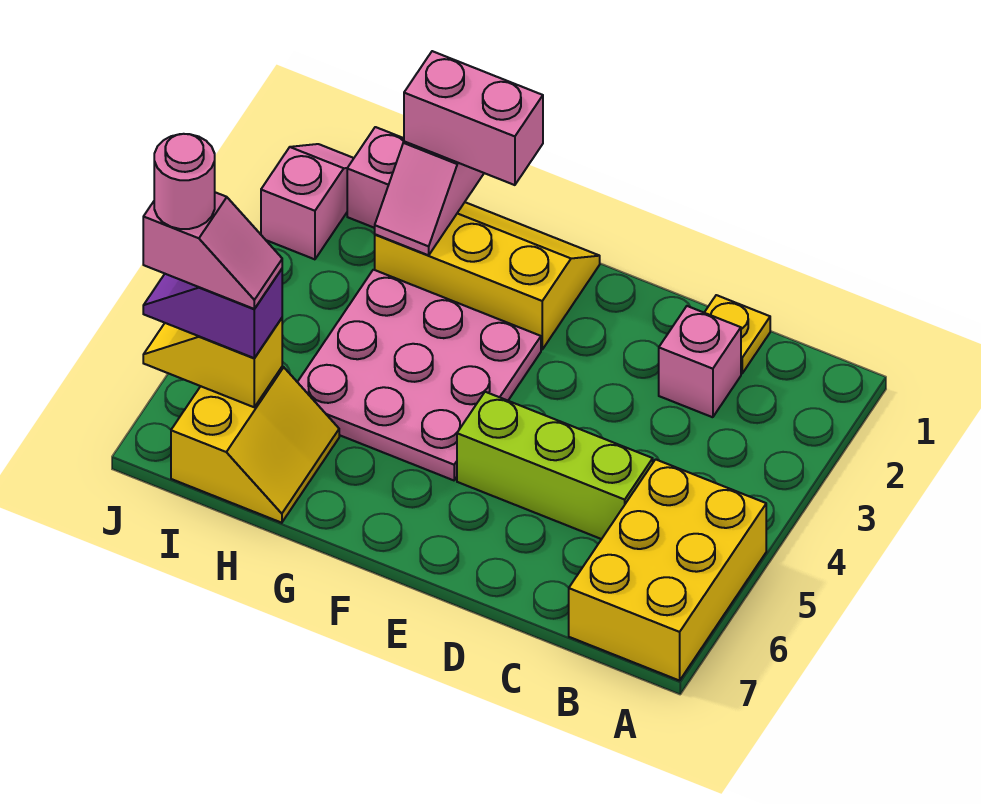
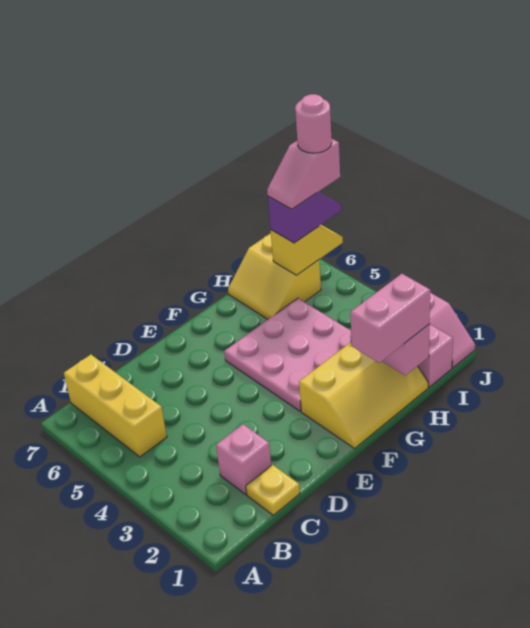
yellow brick A5:B7 level 1 -> yellow brick B5:B7 level 1
lime brick C5:E5 level 1 -> none

